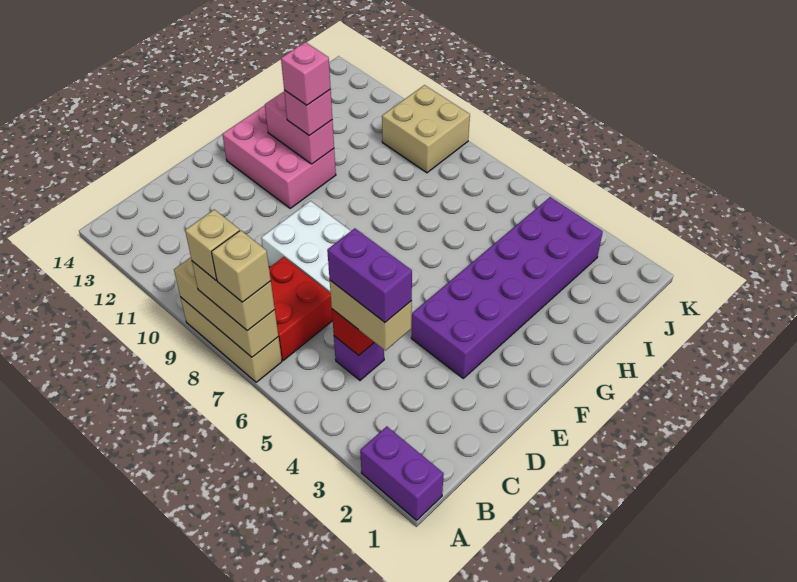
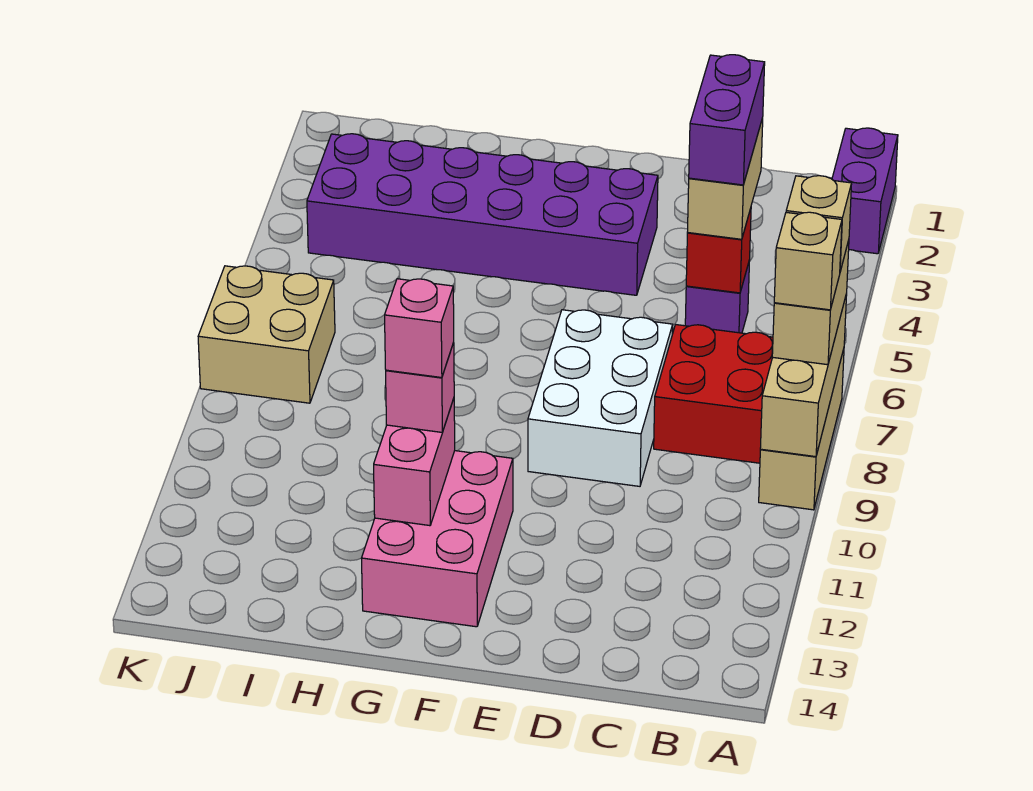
tan brick J9:K10 level 1 -> tan brick J7:K8 level 1

